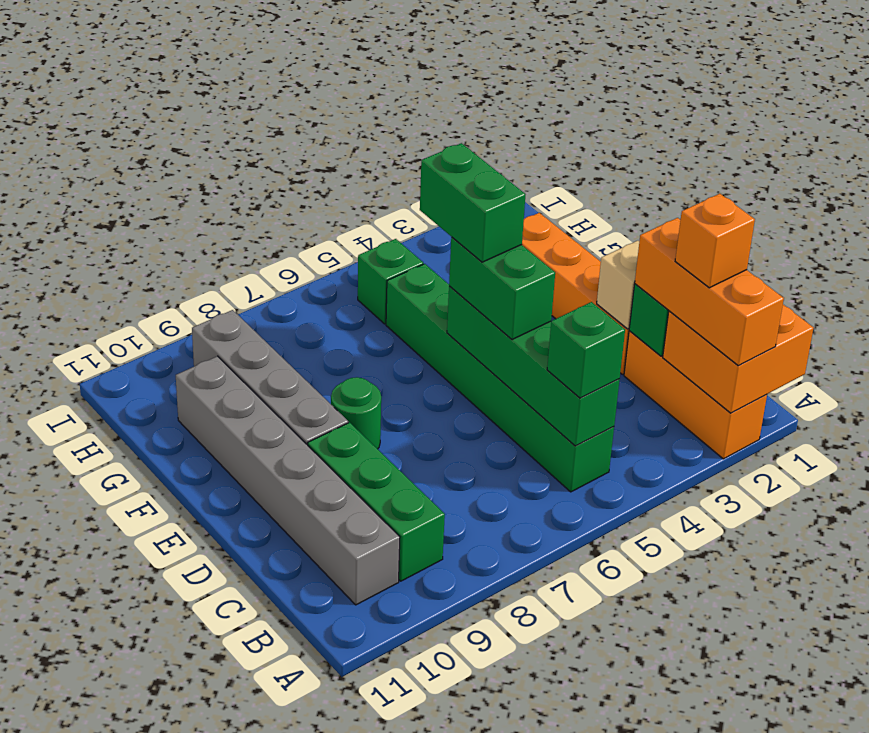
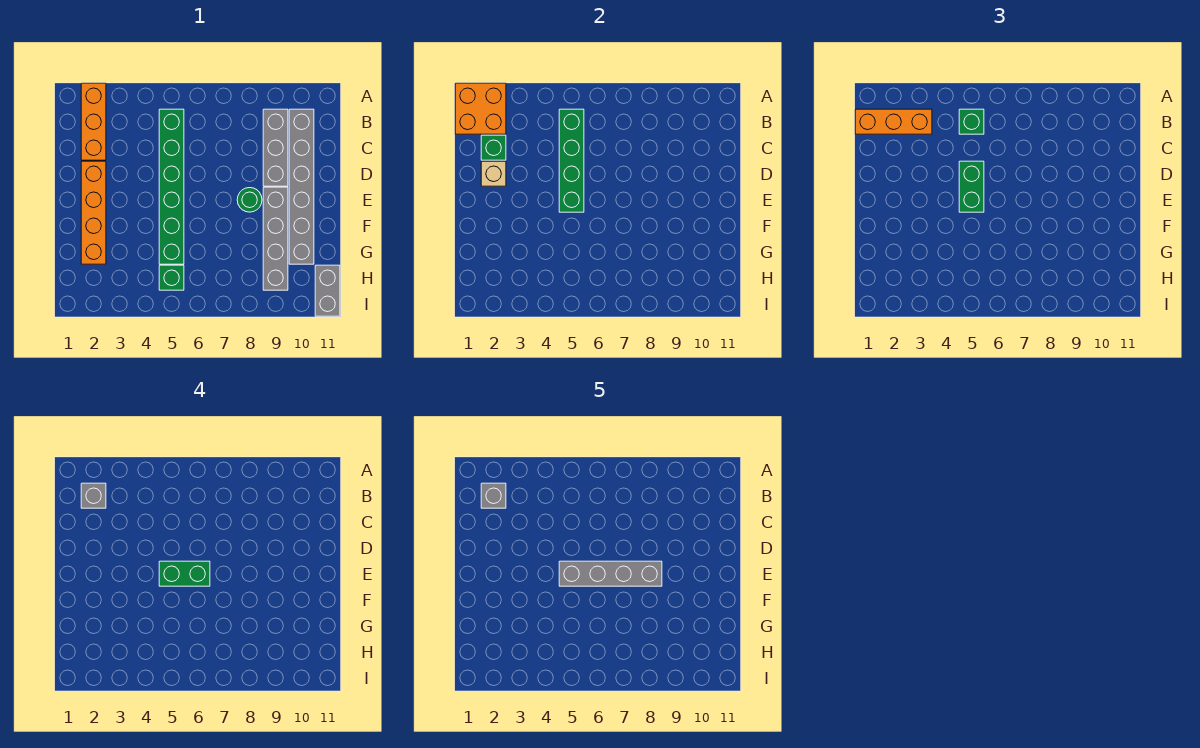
orange brick A2:C2 level 3 -> orange brick B1:B3 level 3
orange brick B2 level 4 -> grey brick B2 level 4
none -> grey brick B2 level 5
green brick B9:D9 level 1 -> grey brick B9:D9 level 1
green brick E5:F5 level 4 -> green brick E5:E6 level 4
none -> grey brick E5:E8 level 5
none -> grey brick H11:I11 level 1

